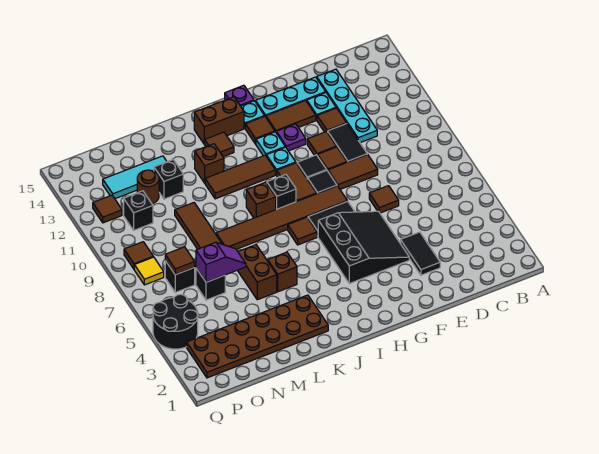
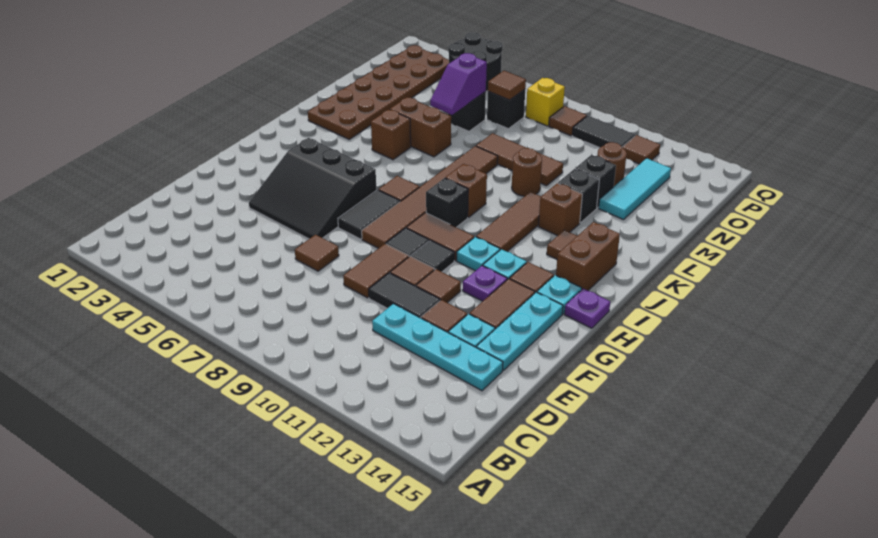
black tile E3:E4 level 1 -> black tile P10:P11 level 1
none -> brown round brick L10 level 1
black brick O11 level 1 -> black brick L12 level 1
yellow tile P8 level 1 -> yellow brick P8 level 1

